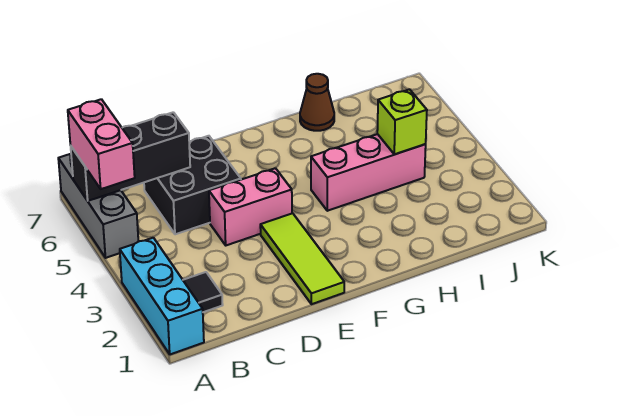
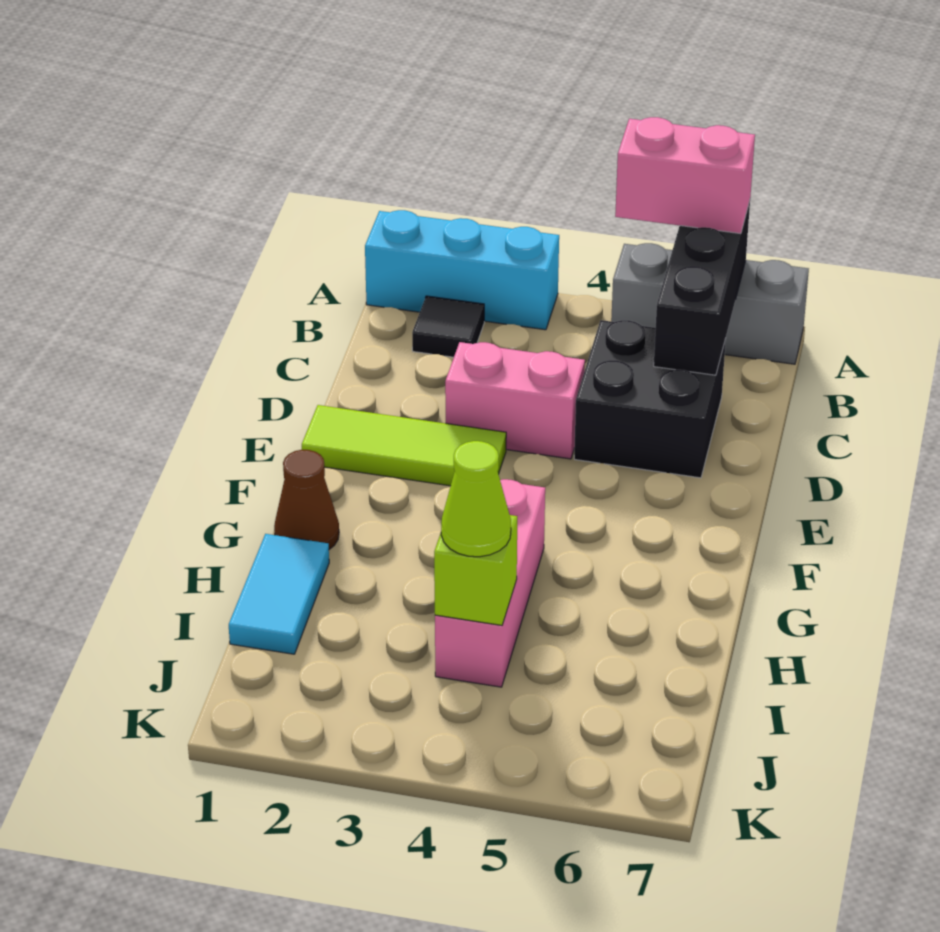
pink brick D4:E4 level 1 -> pink brick D3:D4 level 1
none -> cyan tile H1:I1 level 1
brown cone H7 level 1 -> brown cone G1 level 1
none -> lime cone I4 level 3

